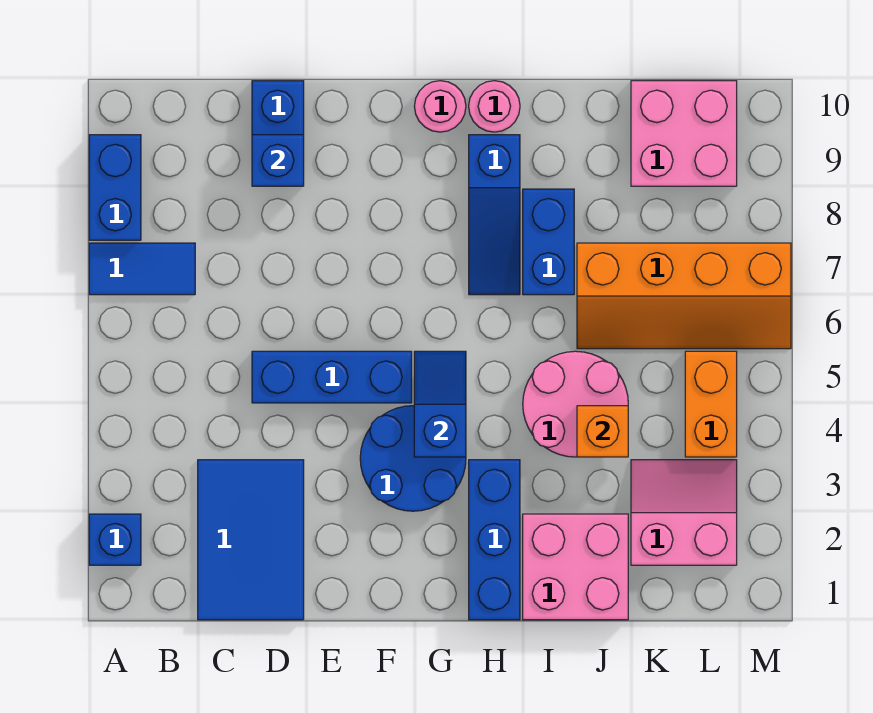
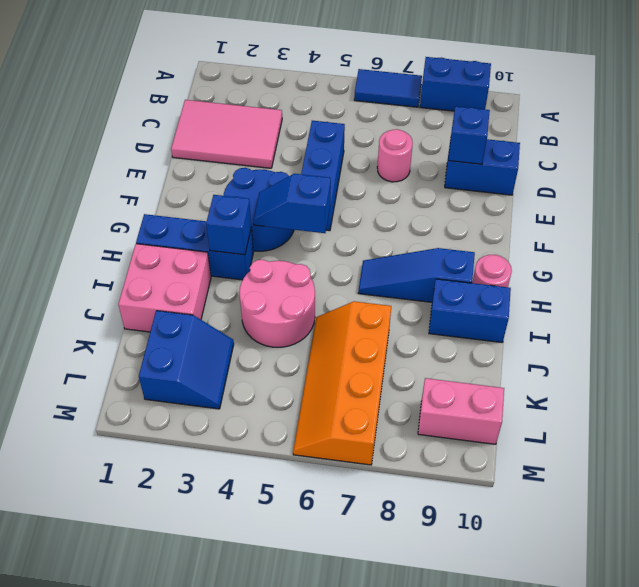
blue brick A2 level 1 -> blue brick H3 level 2
blue tile A7:B7 level 1 -> blue tile A6:A7 level 1
blue tile C1:D3 level 1 -> pink tile C1:D3 level 1
blue slope G4:G5 level 2 top 4 -> blue slope G4:G5 level 2 top 5
pink round brick G10 level 1 -> pink round brick D7 level 1
blue brick I7:I8 level 1 -> blue brick I9:I10 level 1
orange brick J4 level 2 -> none
pink slope K2:L3 level 1 top 2 -> blue slope K2:L3 level 1 top 2
pink brick K9:L10 level 1 -> pink brick L9:L10 level 1
orange brick L4:L5 level 1 -> none

